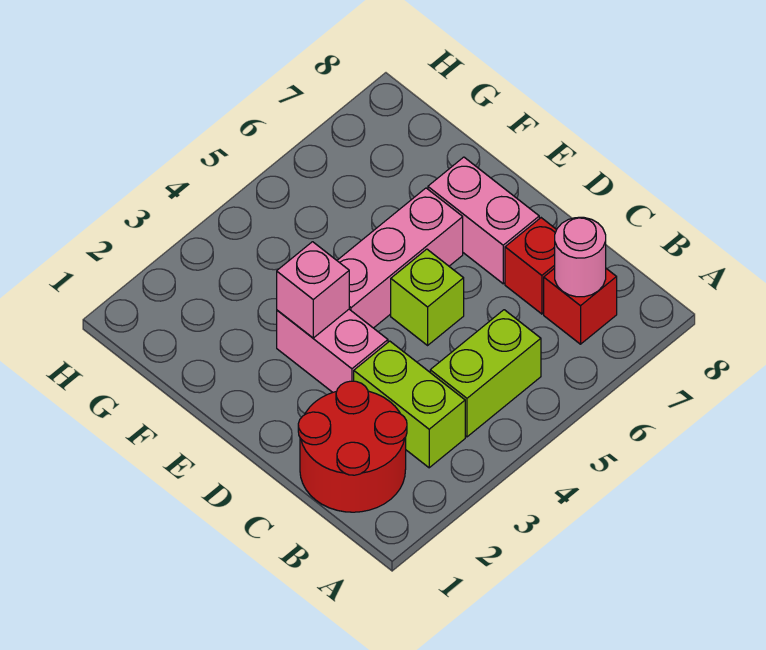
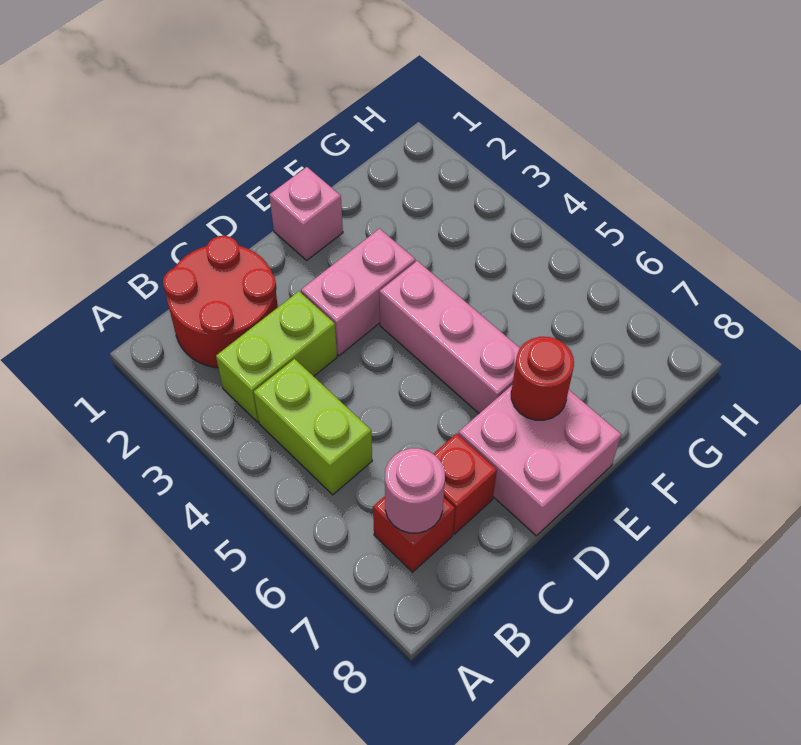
lime brick D5 level 1 -> none
pink brick D7:E7 level 1 -> pink brick D7:E8 level 1
pink brick E3 level 2 -> pink brick E1 level 1
none -> red round brick E7 level 2

